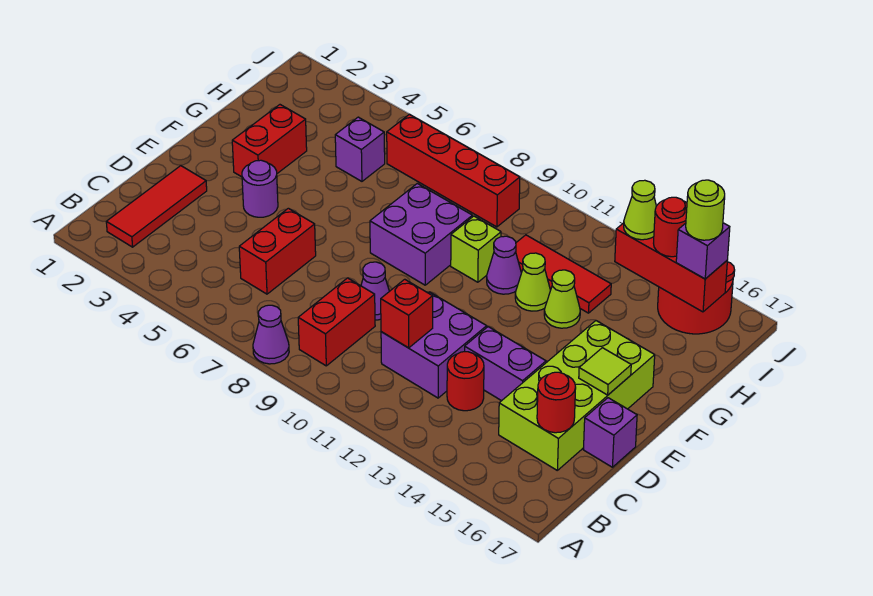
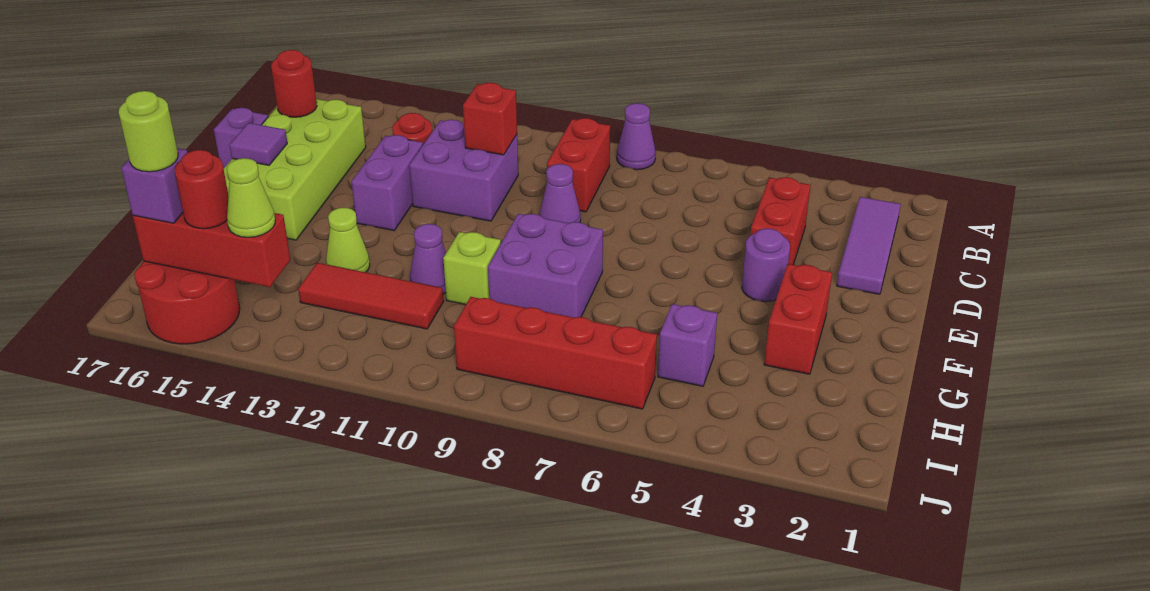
red tile B2:D2 level 1 -> purple tile B2:D2 level 1
red brick C6:D6 level 1 -> red brick C4:D4 level 1
purple brick D13:D14 level 1 -> purple brick D13:E13 level 1
lime tile E16 level 2 -> purple tile E16 level 2
lime cone G12 level 1 -> none

